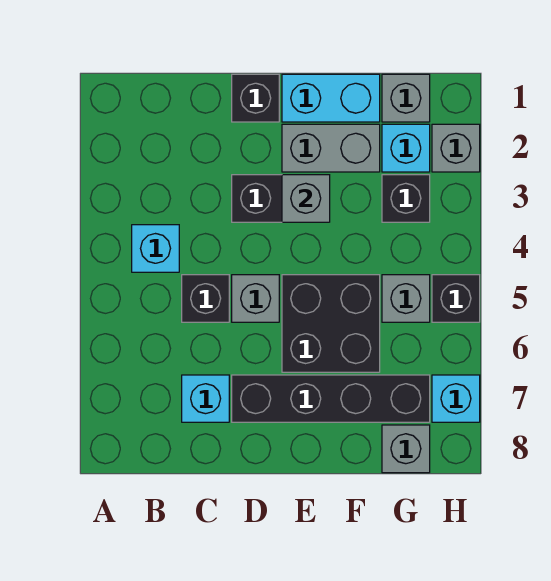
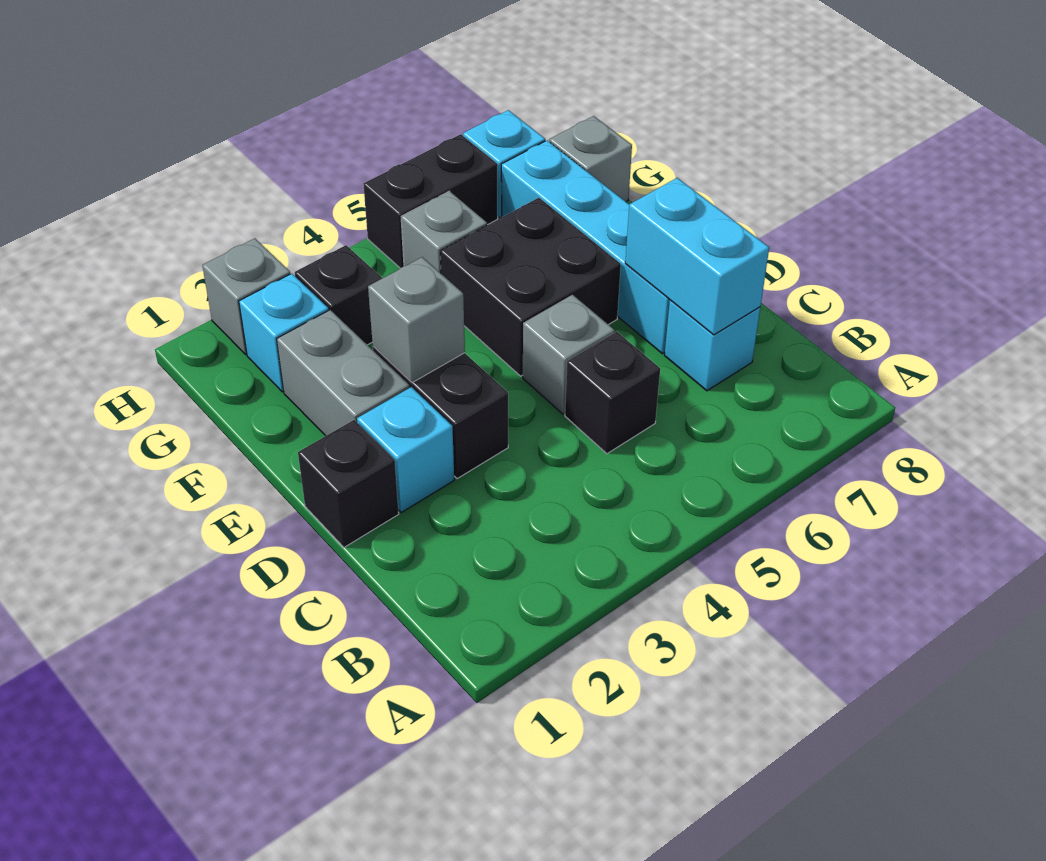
cyan brick B4 level 1 -> cyan brick D2 level 1
black brick D7:G7 level 1 -> cyan brick D7:G7 level 1
cyan brick E1:F1 level 1 -> cyan brick C7:D7 level 2
grey brick G1 level 1 -> none
black brick H5 level 1 -> black brick H5:H6 level 1

